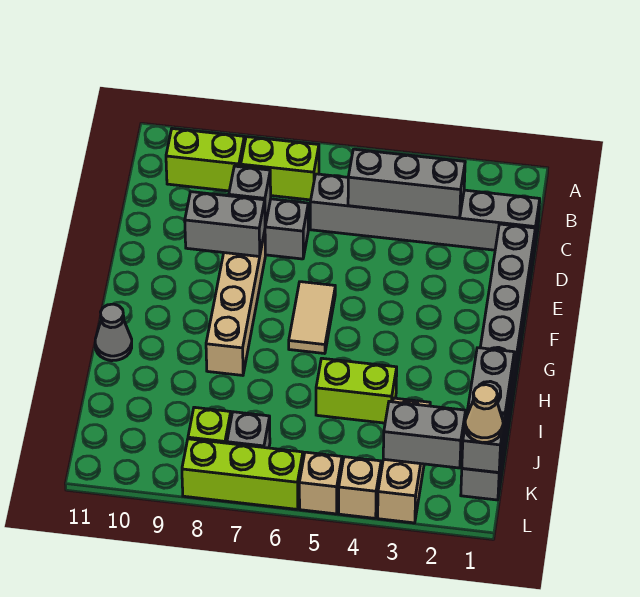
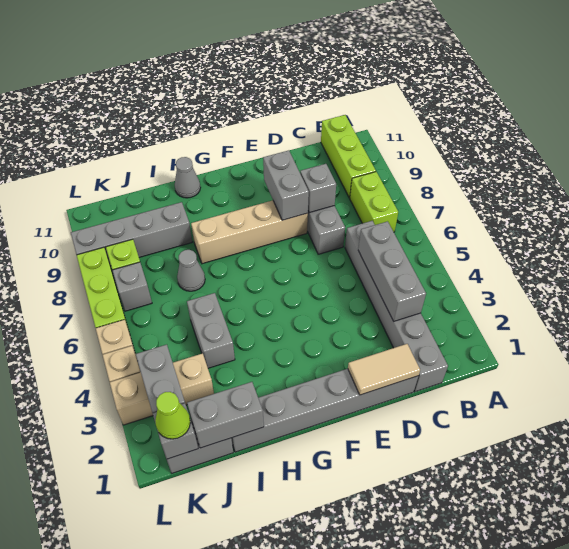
lime brick B9:B10 level 1 -> lime brick B9:B11 level 1
tan tile F6:G6 level 1 -> tan tile D1:E1 level 2
lime brick I4:I5 level 1 -> grey brick I4:I5 level 1
none -> grey cone I7 level 1
none -> grey brick I9:L9 level 1
tan cone K1 level 3 -> lime cone K1 level 3

